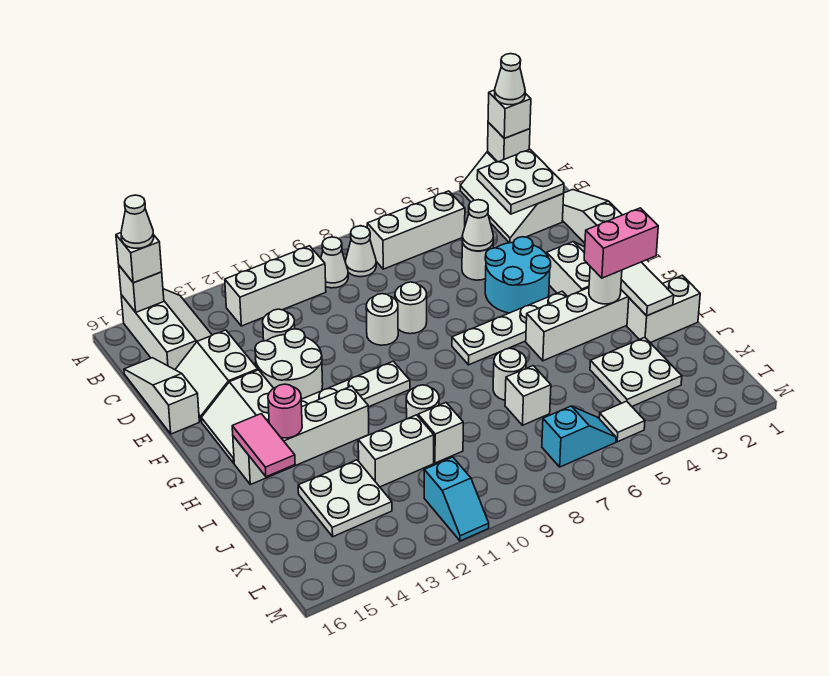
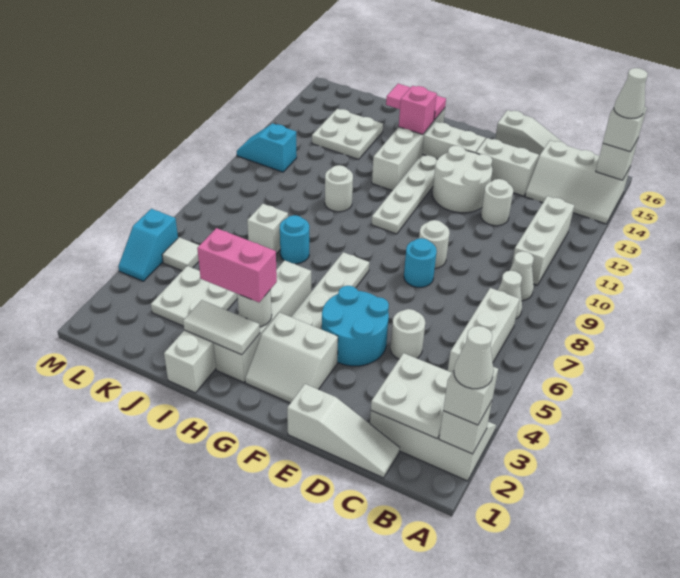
white cone D5 level 2 -> none
white round brick E8 level 1 -> cyan round brick E8 level 1
pink brick H2:H3 level 3 -> pink brick H3:I3 level 3
pink round brick H14 level 2 -> pink brick H14 level 2
white round brick I7 level 1 -> cyan round brick I7 level 1
white brick J10 level 1 -> none
white brick J11:J12 level 1 -> none
cyan slope L6:L7 level 1 top 7 -> cyan slope M4:M5 level 1 top 5

